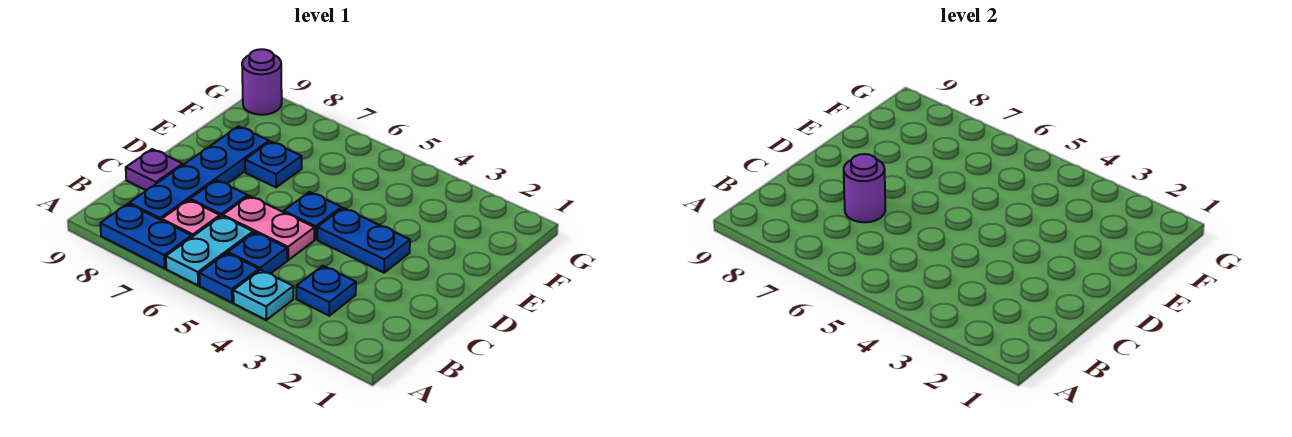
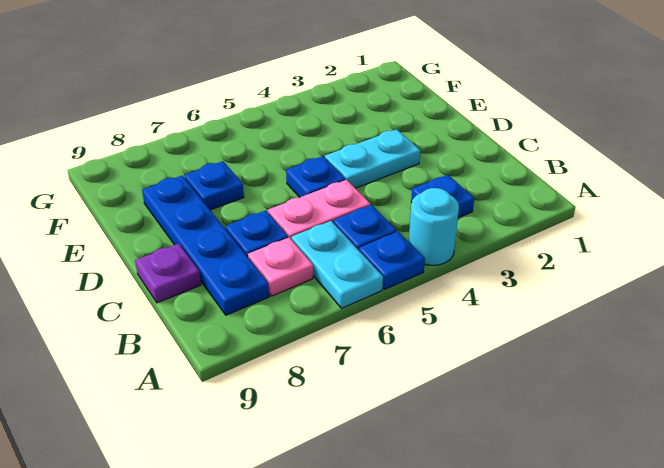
cyan plate A4 level 1 -> cyan round brick A4 level 1
blue plate A7:A8 level 1 -> none
purple round brick C7 level 2 -> none
blue plate D3:D4 level 1 -> cyan plate D3:D4 level 1
purple round brick G9 level 1 -> none

